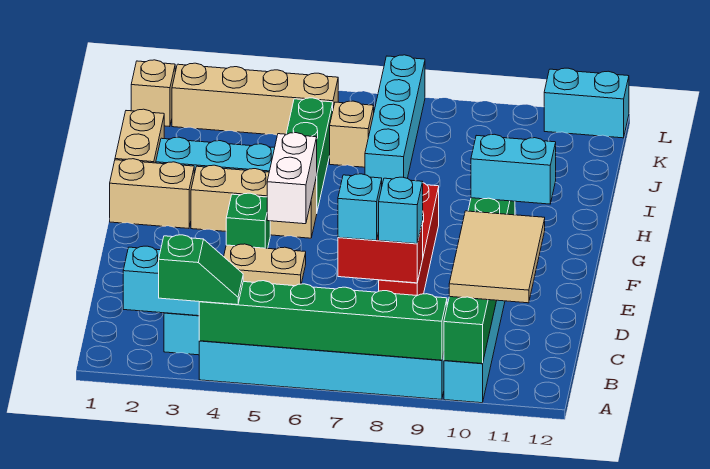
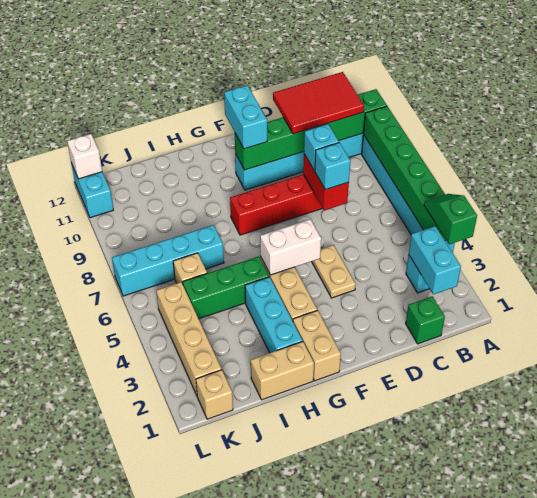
tan tile B10:D11 level 3 -> red tile B10:D11 level 3
green brick F4 level 1 -> green brick C1 level 1
none -> white brick L12 level 2

